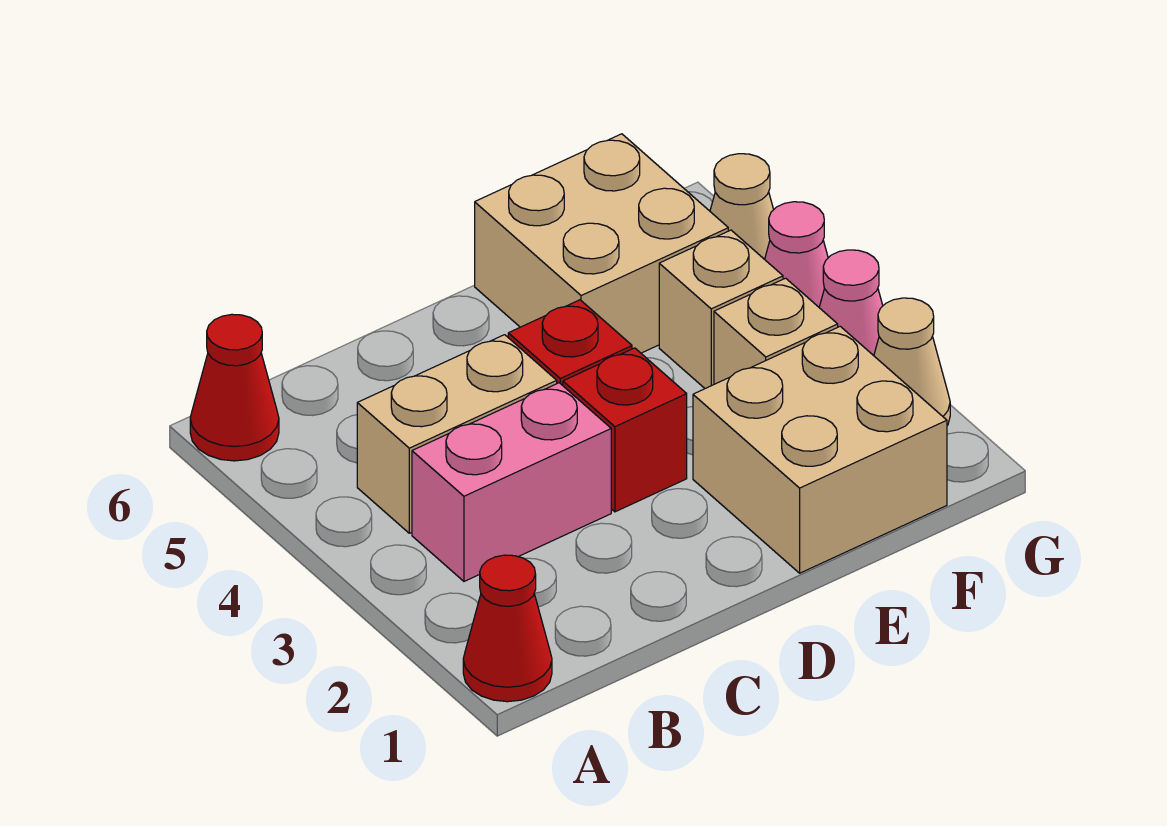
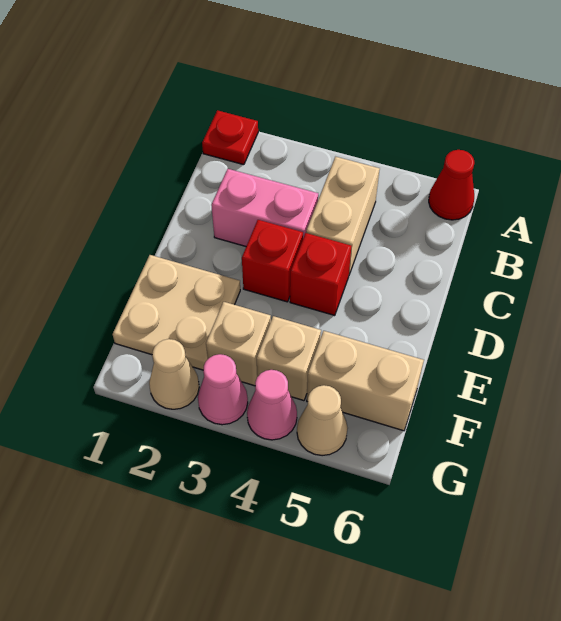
red cone A1 level 1 -> red plate A1 level 1
pink brick B3:C3 level 1 -> pink brick C2:C3 level 1
tan brick E1:F2 level 1 -> tan plate E1:F2 level 1
tan brick E5:F6 level 1 -> tan brick F5:F6 level 1

